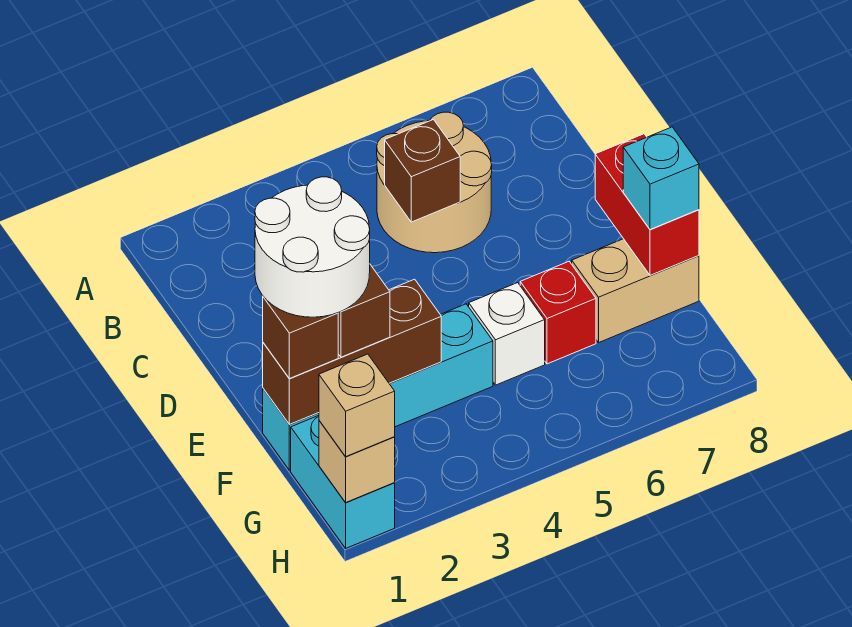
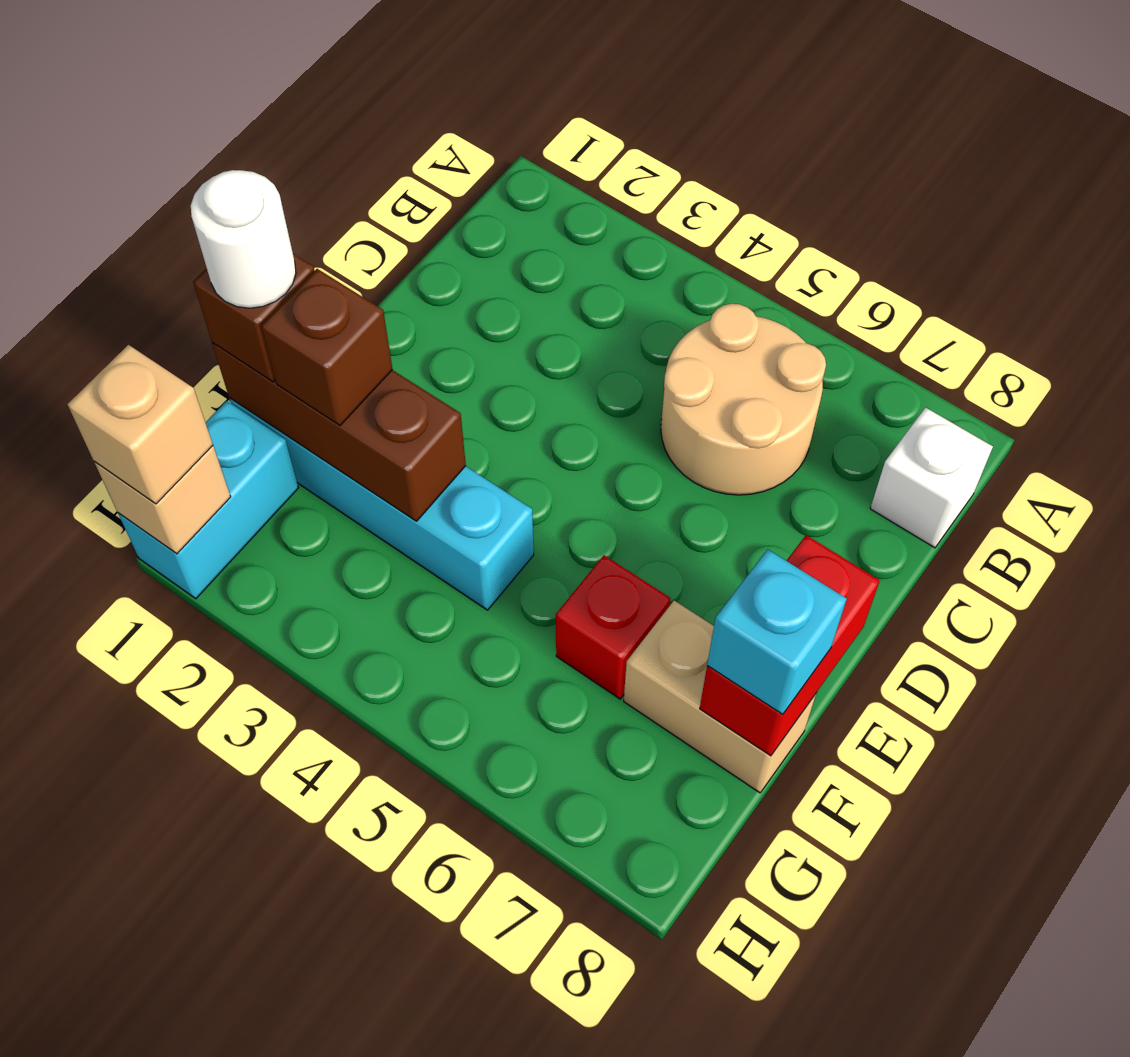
brown brick C5 level 2 -> none
white round brick E1:F2 level 4 -> white round brick F1 level 4
white brick F5 level 1 -> white brick B8 level 1

